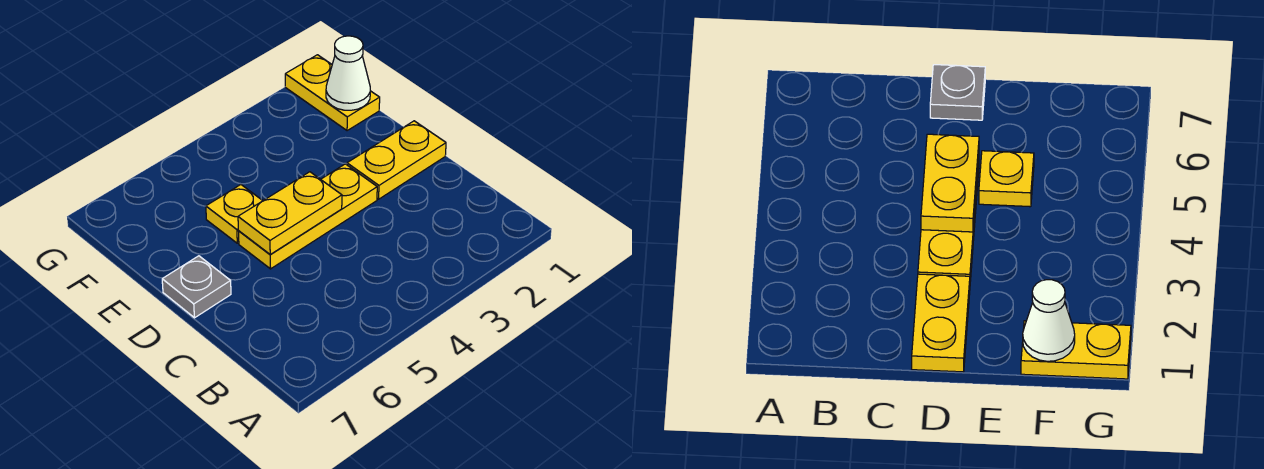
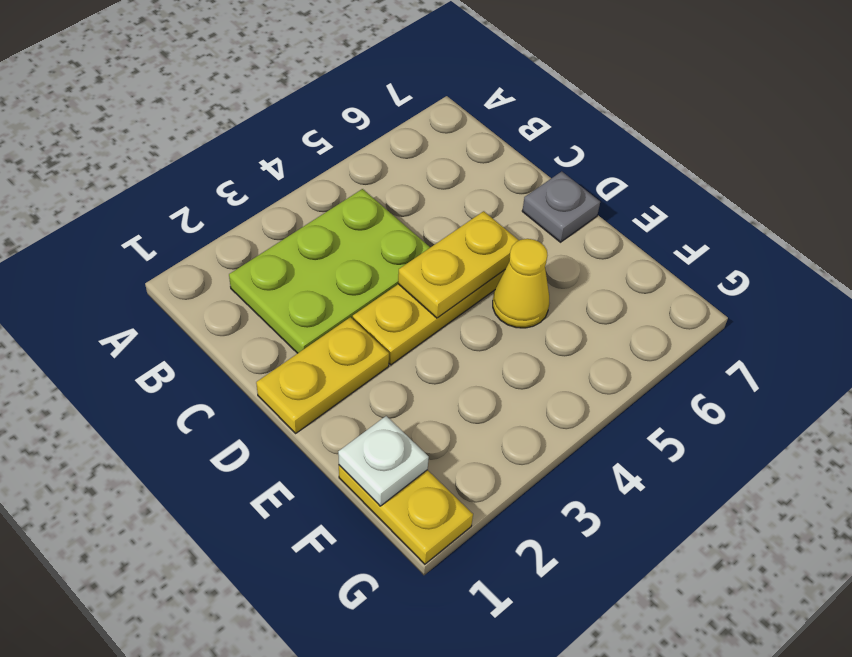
none -> lime plate B2:C4 level 1
yellow plate E5 level 1 -> yellow cone E5 level 1
white cone F1 level 2 -> white plate F1 level 2

